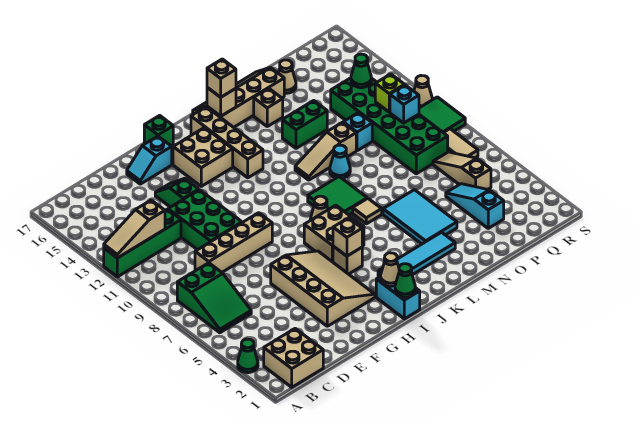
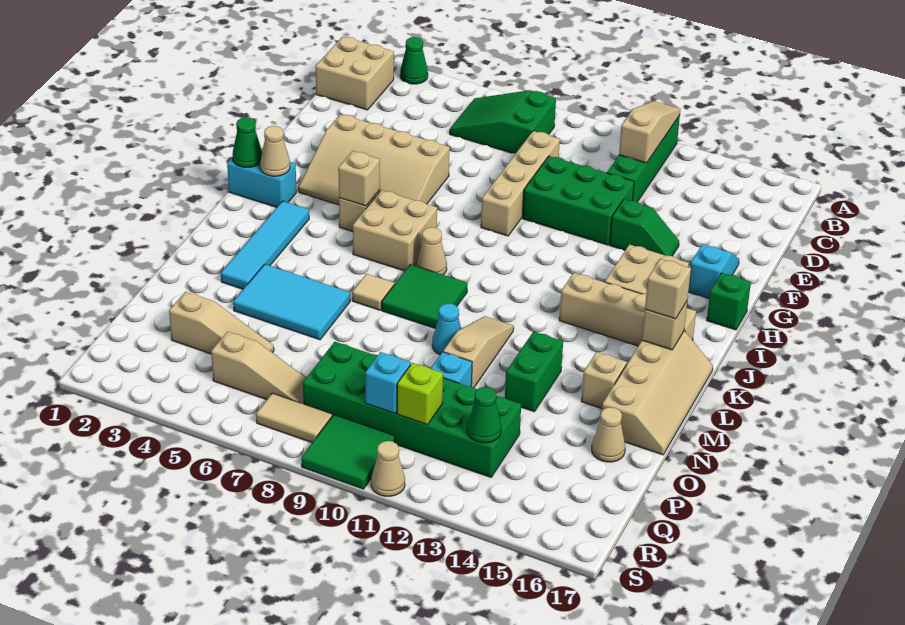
cyan slope P3:P5 level 1 top 3 -> tan slope P3:P5 level 1 top 3

